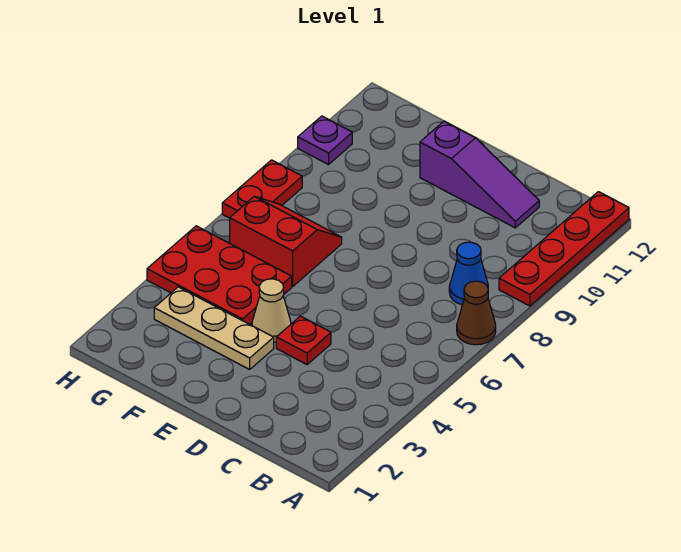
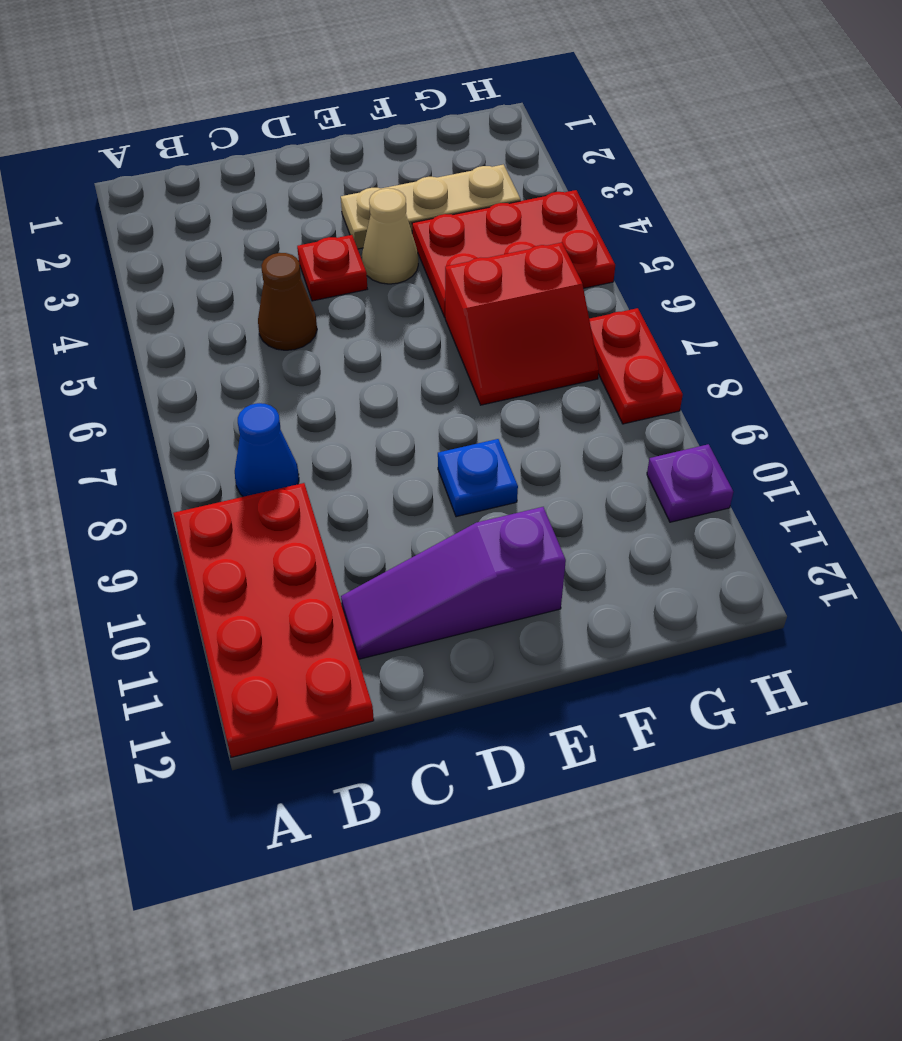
brown cone A7 level 1 -> brown cone C5 level 1
red plate A9:A12 level 1 -> red plate A9:B12 level 1
none -> blue plate E9 level 1

